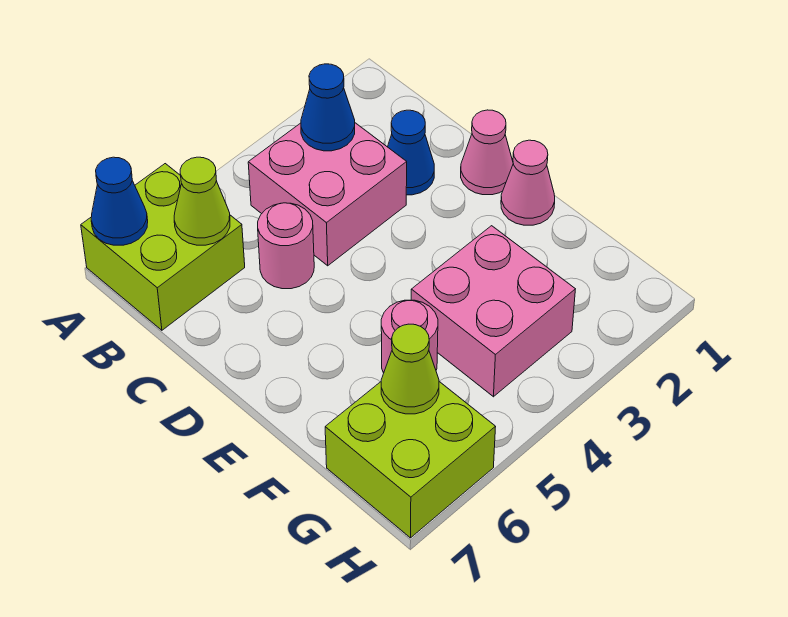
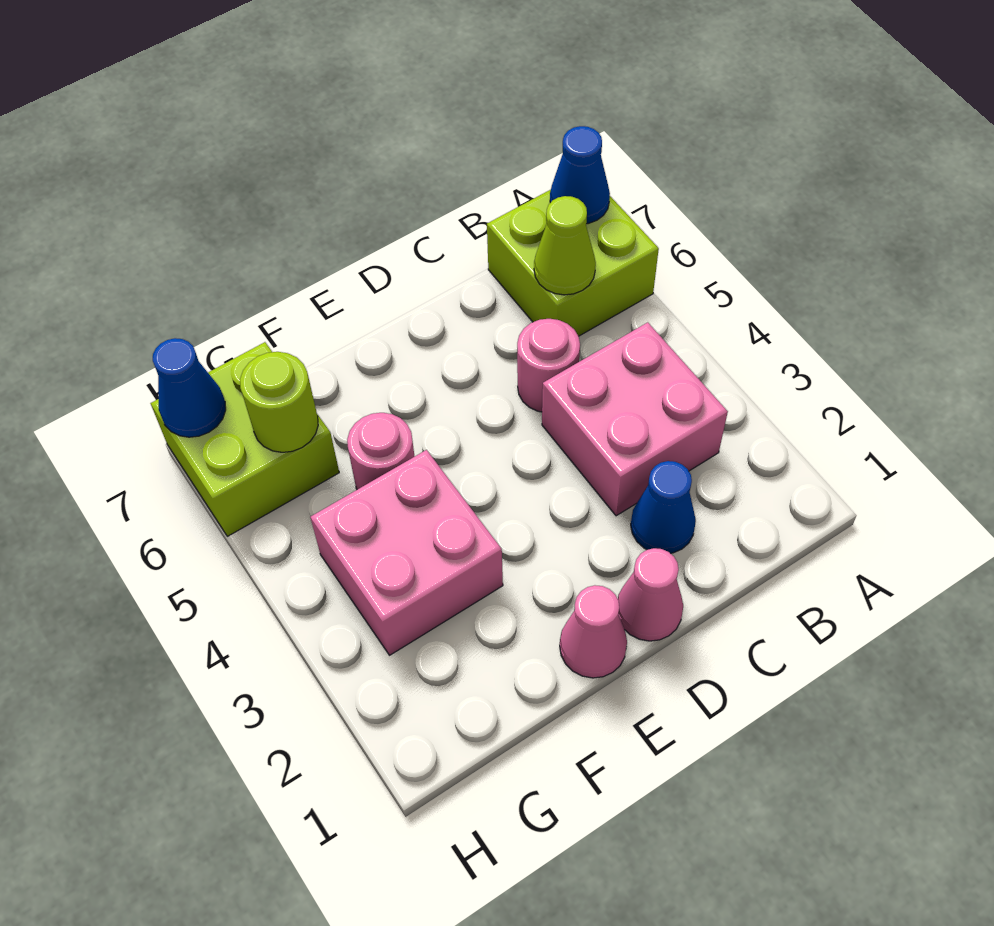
blue cone B3 level 2 -> blue cone H7 level 2
lime cone G6 level 2 -> lime round brick G6 level 2

